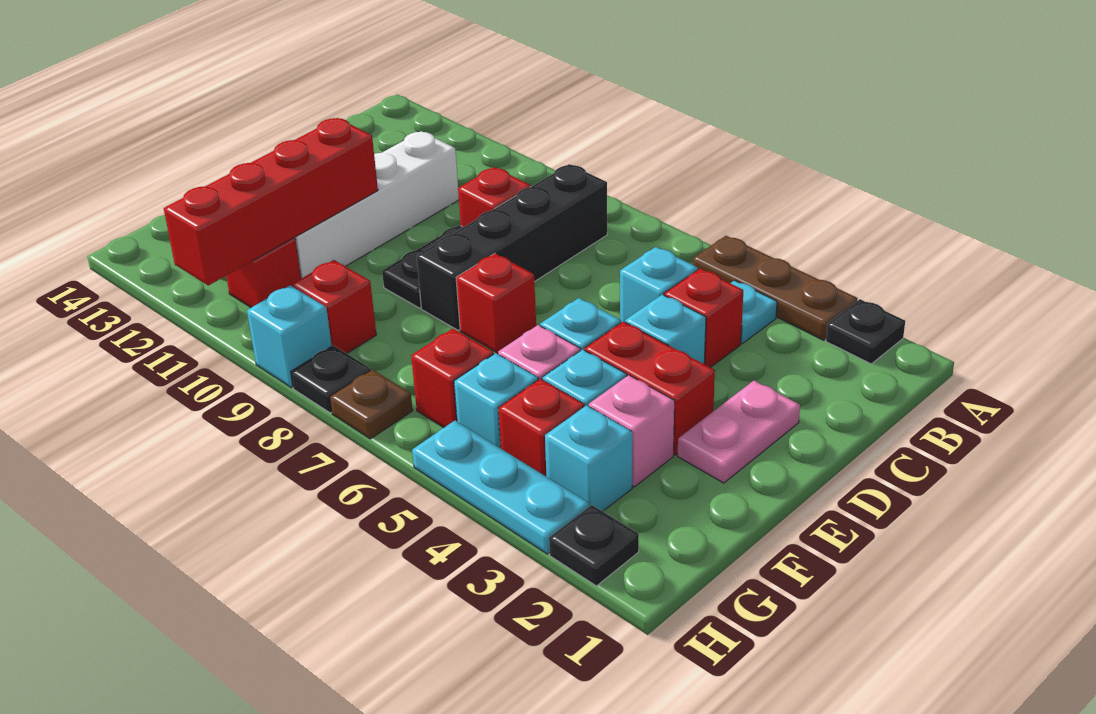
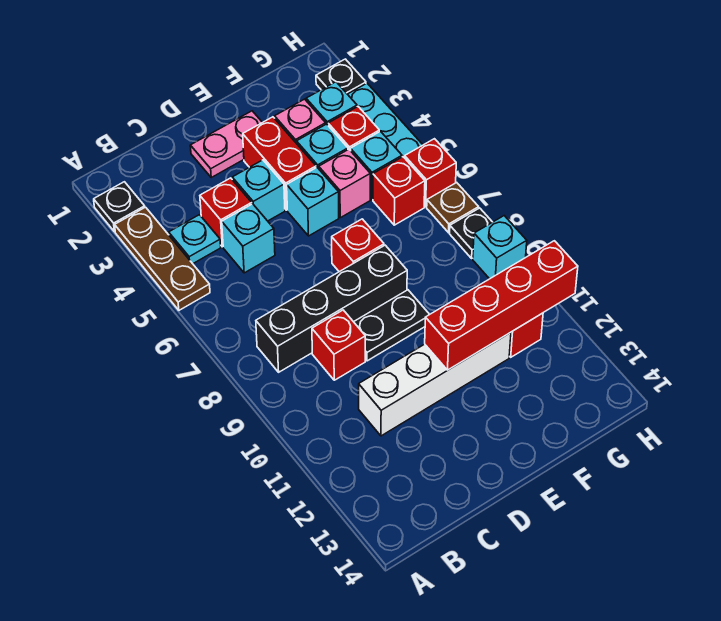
red brick G9 level 1 -> red brick H6 level 1

